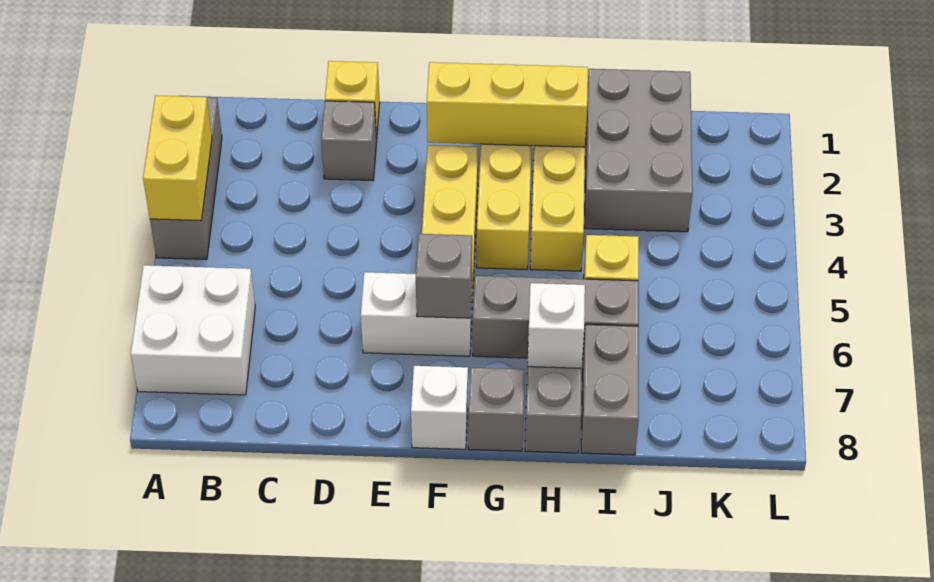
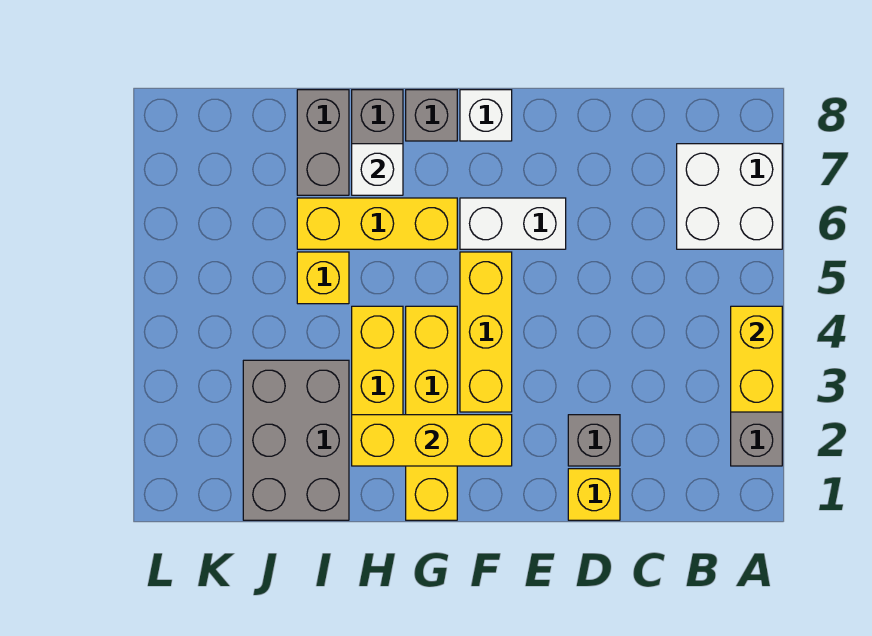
grey brick F6 level 2 -> none
grey brick G6:I6 level 1 -> yellow brick G6:I6 level 1

